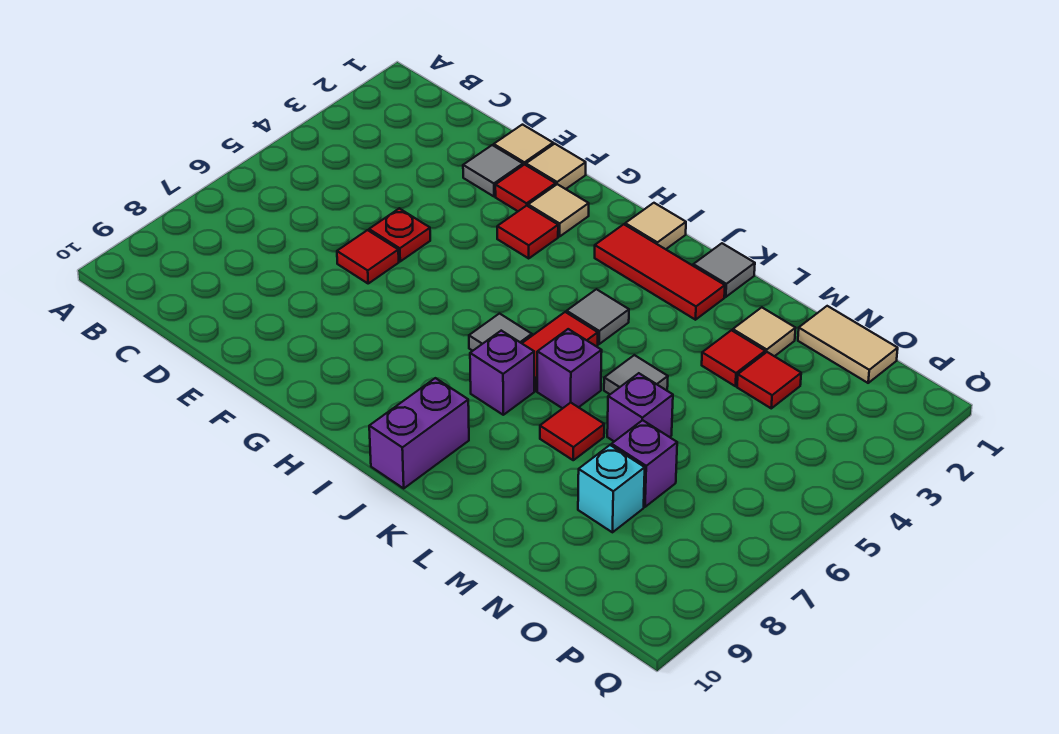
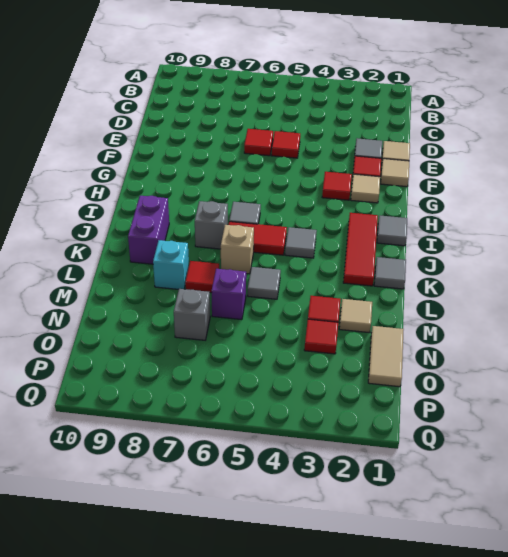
red plate E5 level 1 -> red tile E5 level 1
tan tile I1 level 1 -> grey tile I1 level 1
purple brick J7 level 1 -> grey brick J7 level 1
purple brick J9:J10 level 1 -> purple brick J9:K9 level 1
purple brick K6 level 1 -> tan brick K6 level 1
purple brick N7 level 1 -> grey brick N7 level 1
cyan brick N8 level 1 -> cyan brick L8 level 1

